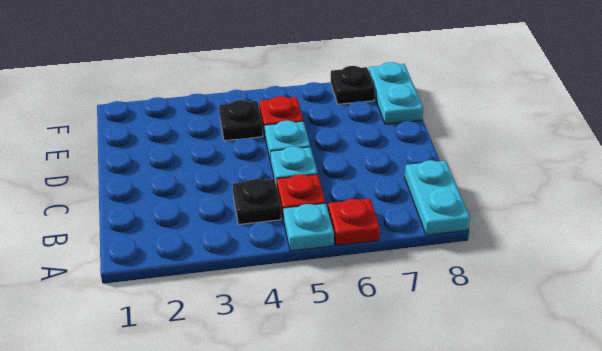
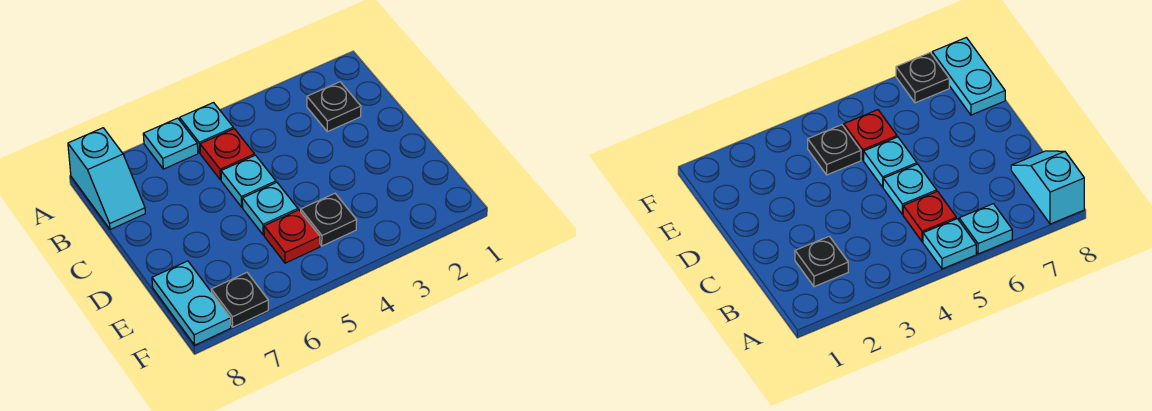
red plate A6 level 1 -> cyan plate A6 level 1
cyan plate A8:B8 level 1 -> cyan slope A8:B8 level 1 top A
black plate B4 level 1 -> black plate B2 level 1

